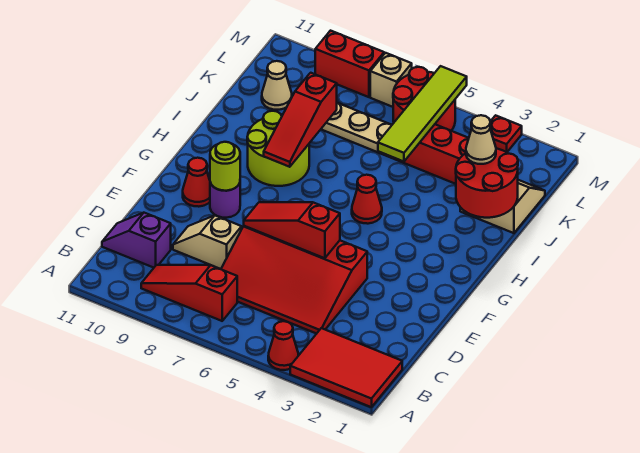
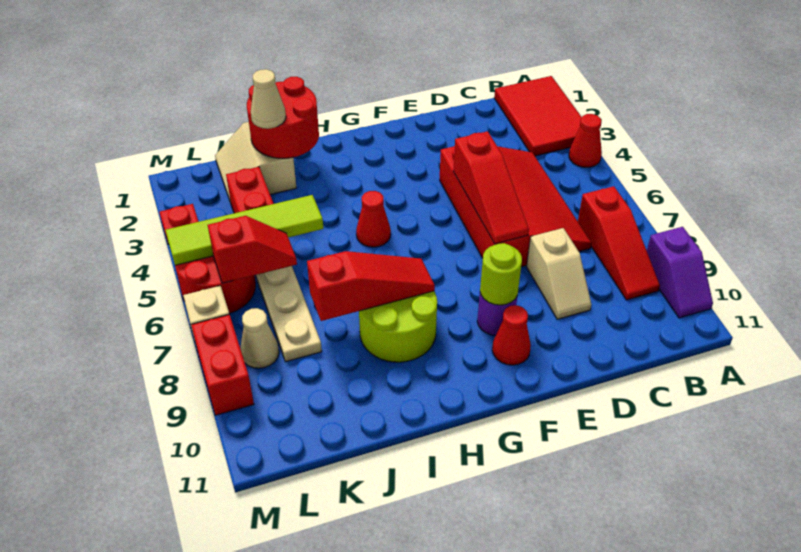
purple slope C10:C11 level 1 top 10 -> purple slope A9:A10 level 1 top 9
none -> red slope K6:L6 level 2 top L
tan cone K10 level 1 -> tan cone L8 level 1

